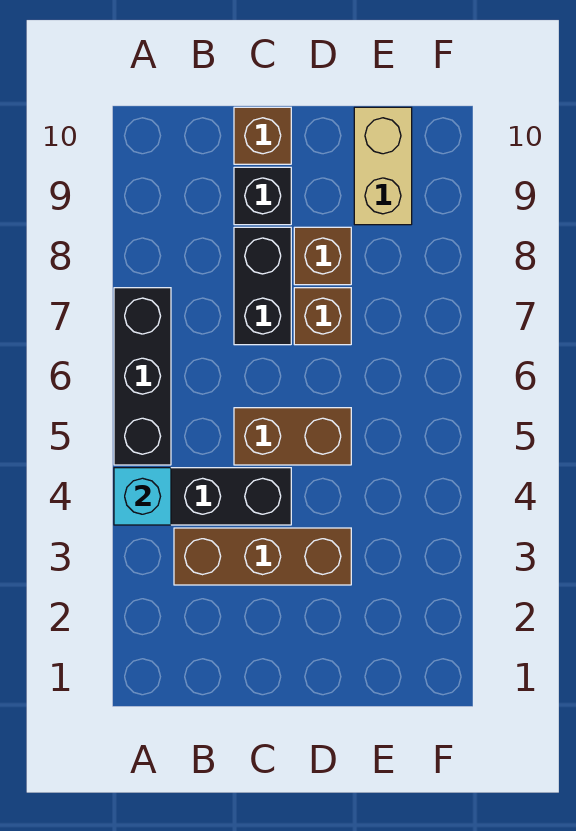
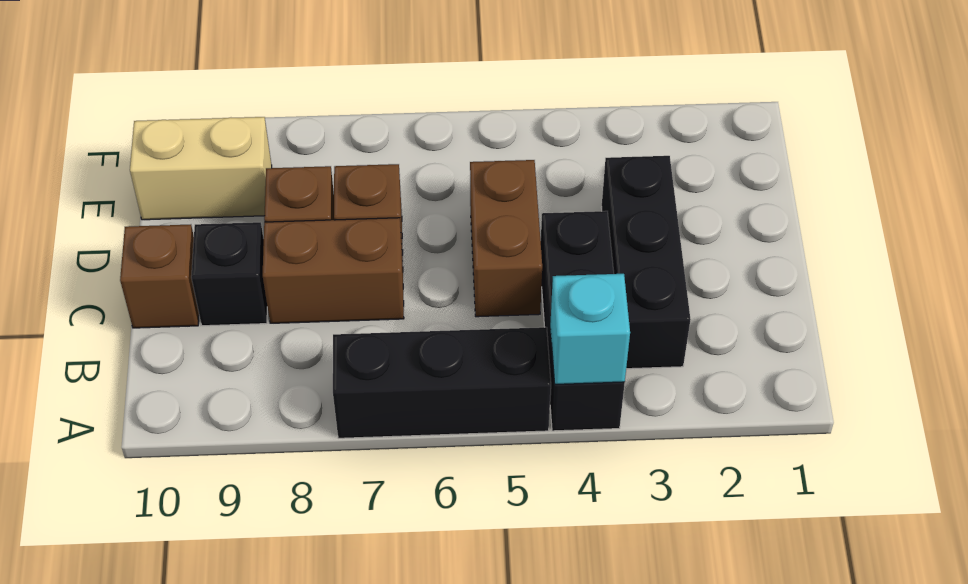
brown brick B3:D3 level 1 -> black brick B3:D3 level 1
black brick C7:C8 level 1 -> brown brick C7:C8 level 1

